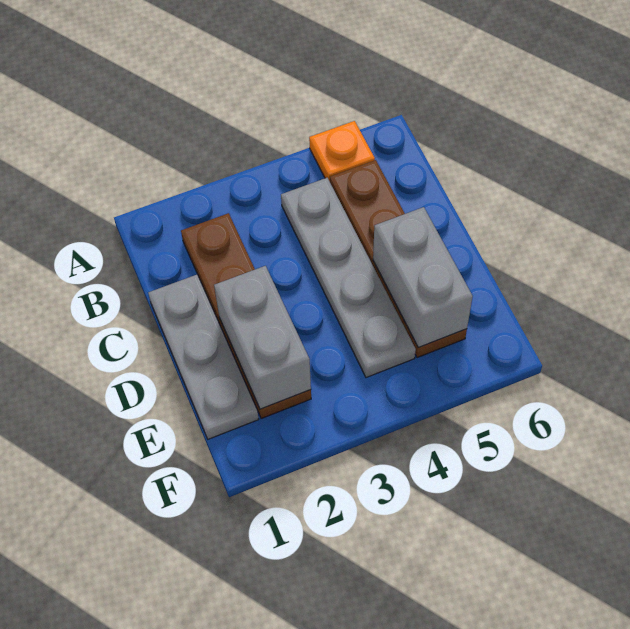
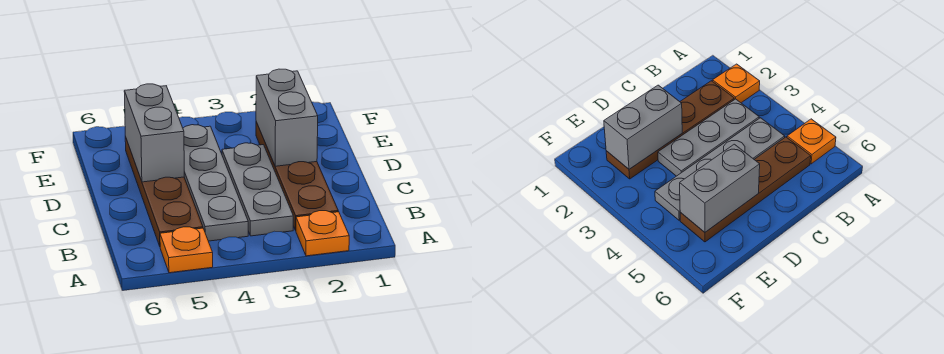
none -> orange plate A2 level 1
grey plate C1:E1 level 1 -> grey plate B3:D3 level 1

